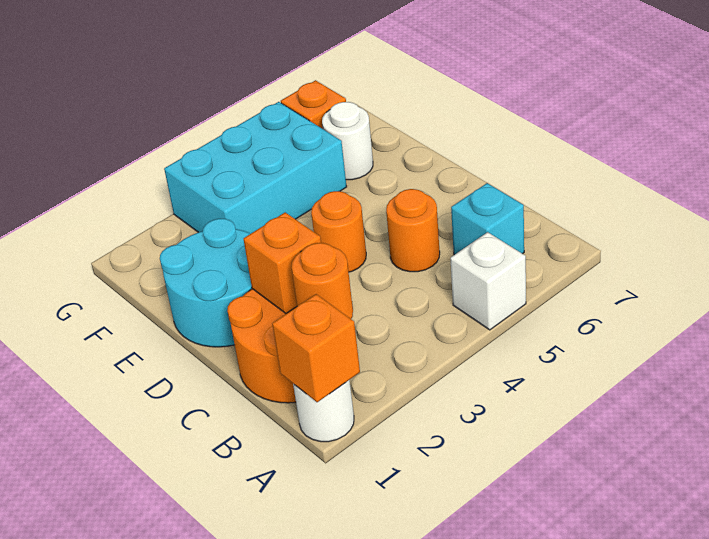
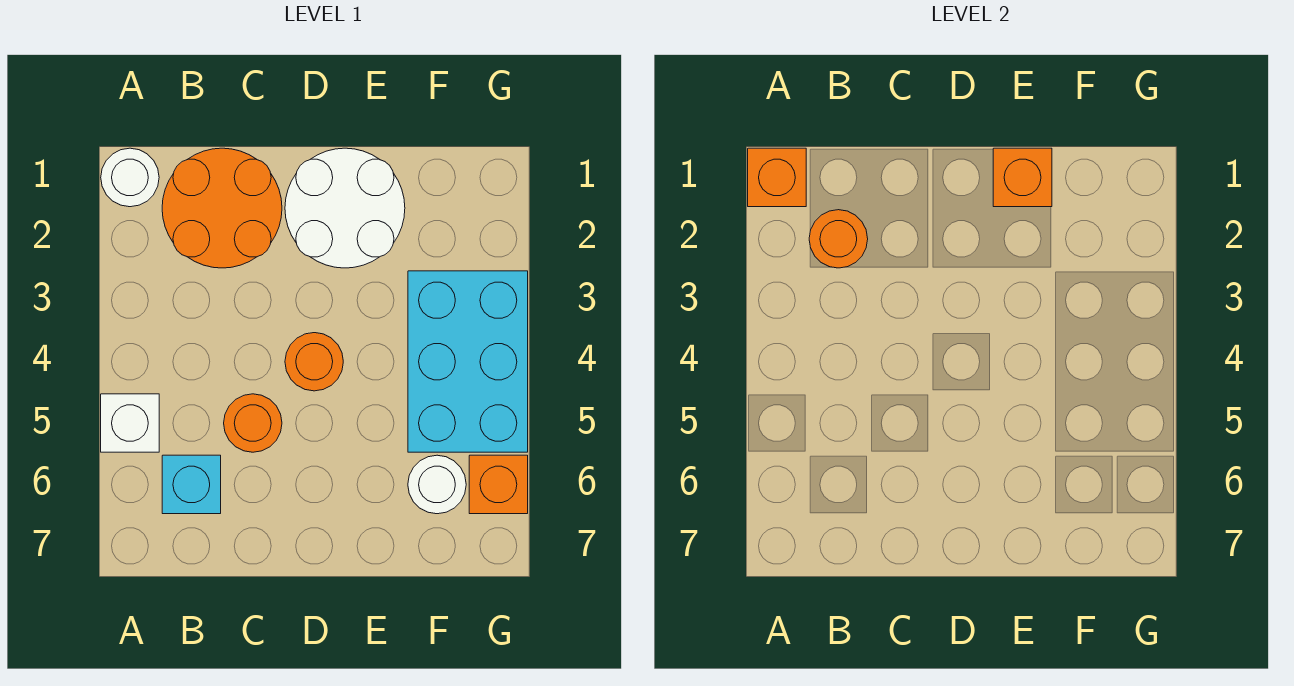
orange brick C2 level 2 -> orange brick E1 level 2
cyan round brick D1:E2 level 1 -> white round brick D1:E2 level 1

